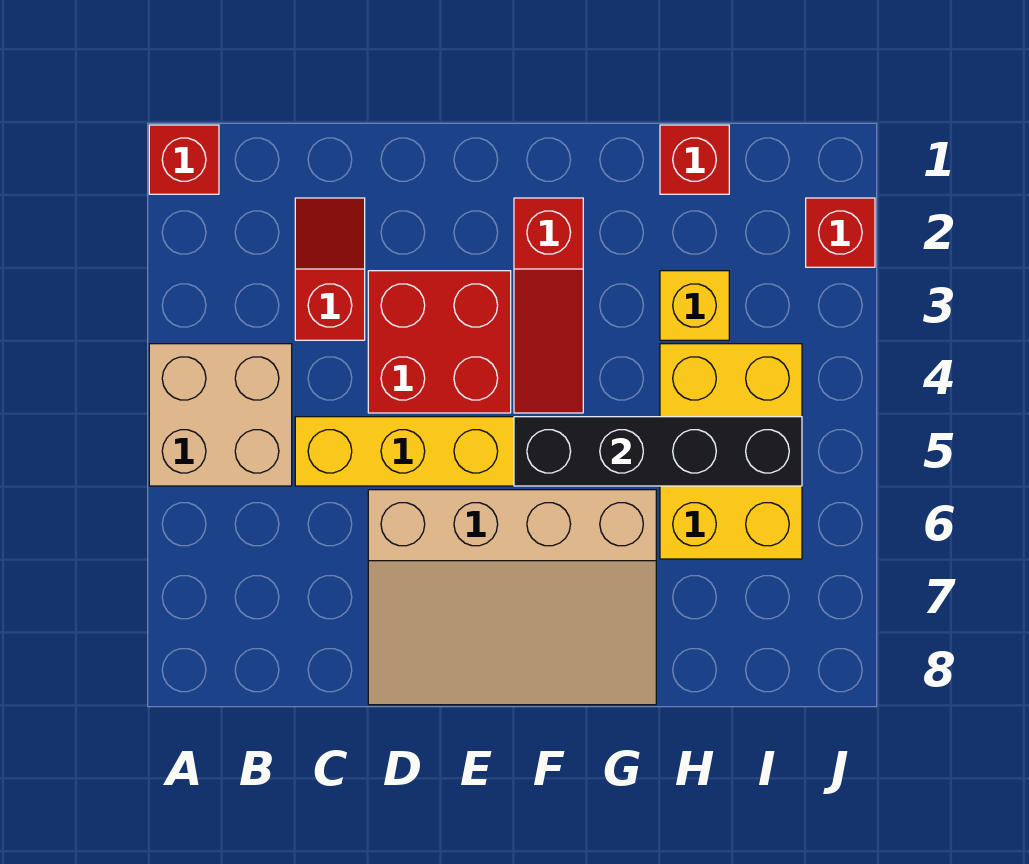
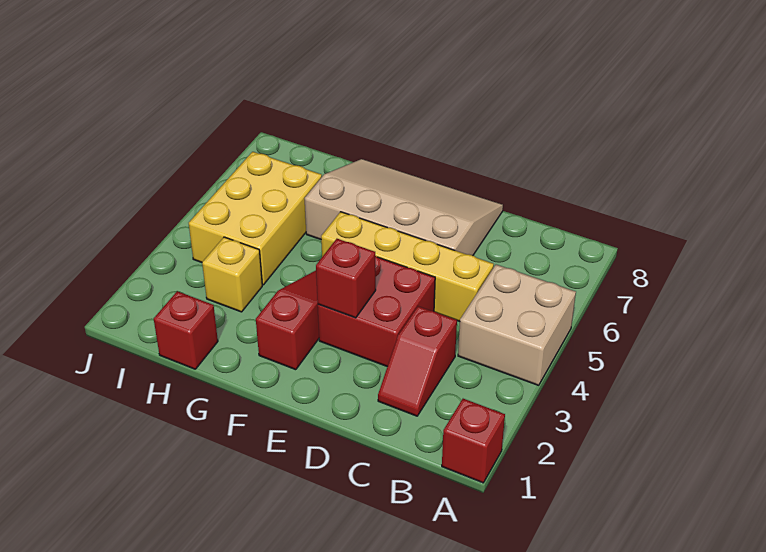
black brick F5:I5 level 2 -> none
red brick J2 level 1 -> red brick E3 level 2

